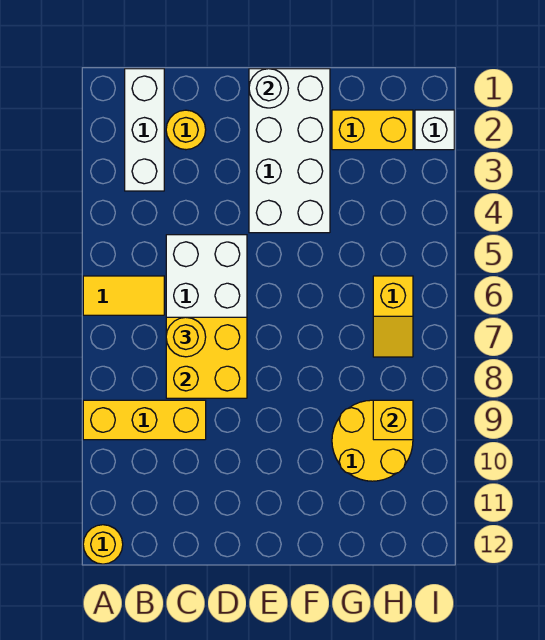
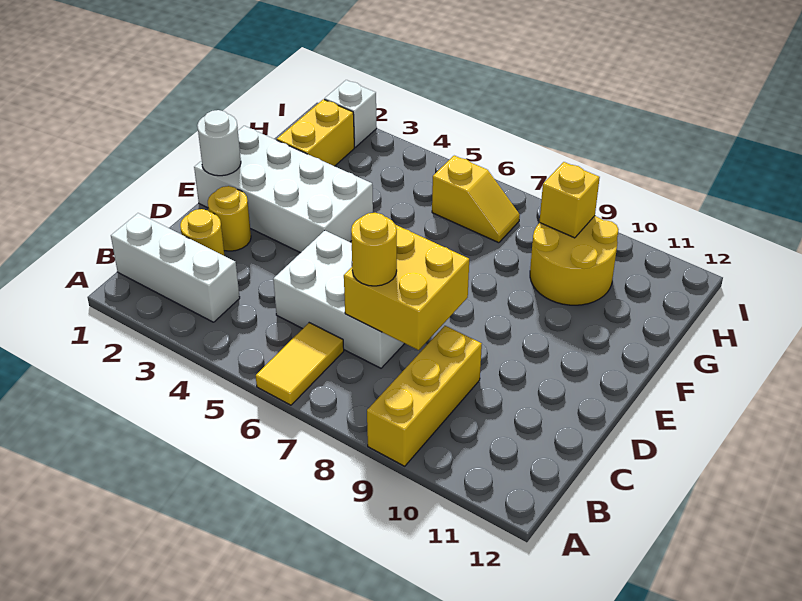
yellow round brick A12 level 1 -> yellow round brick D2 level 1

